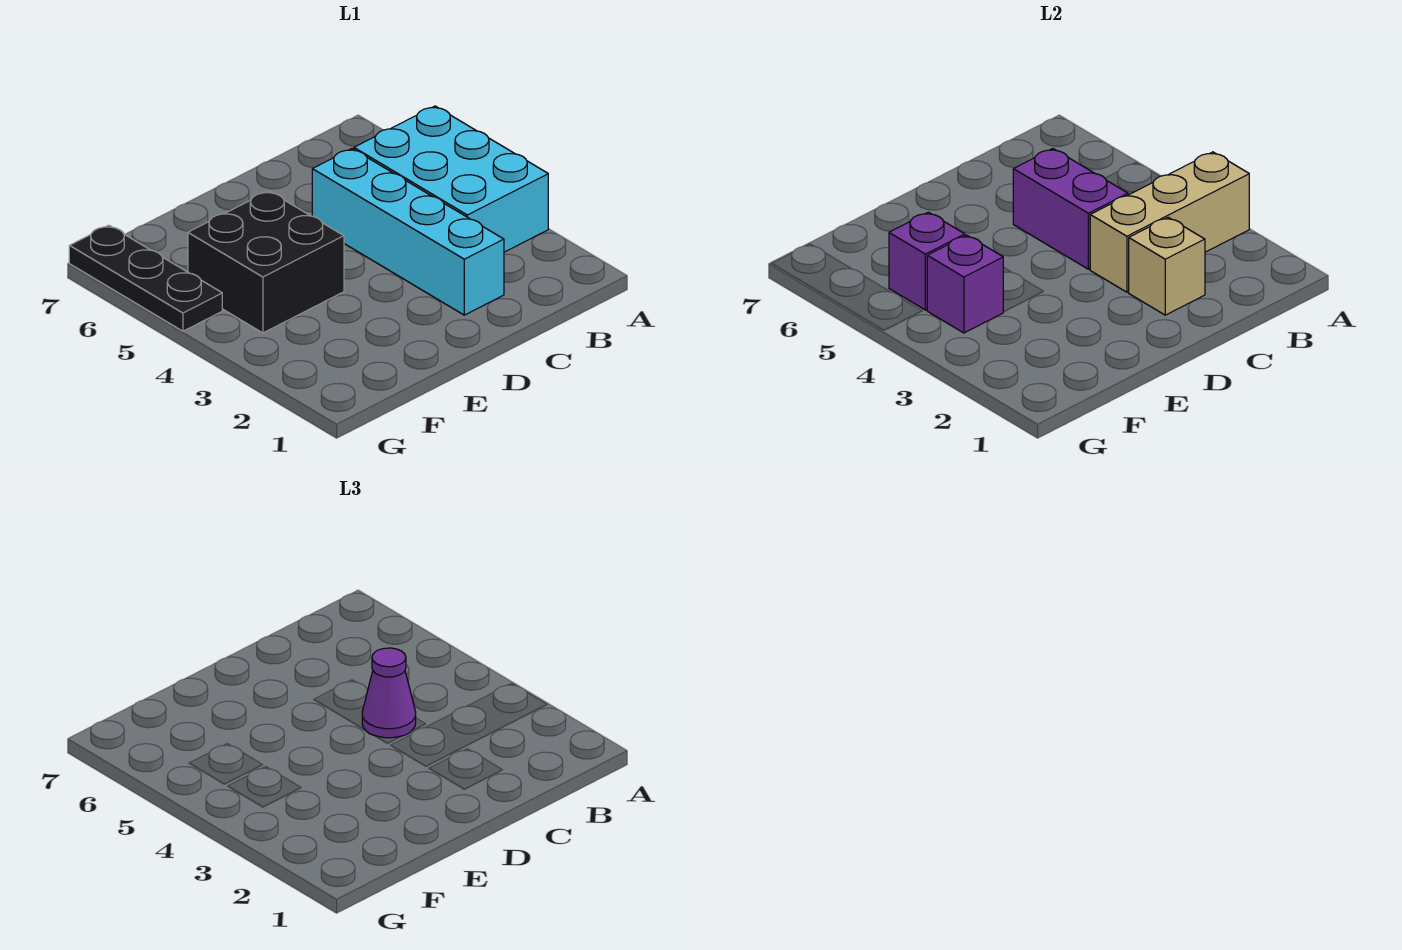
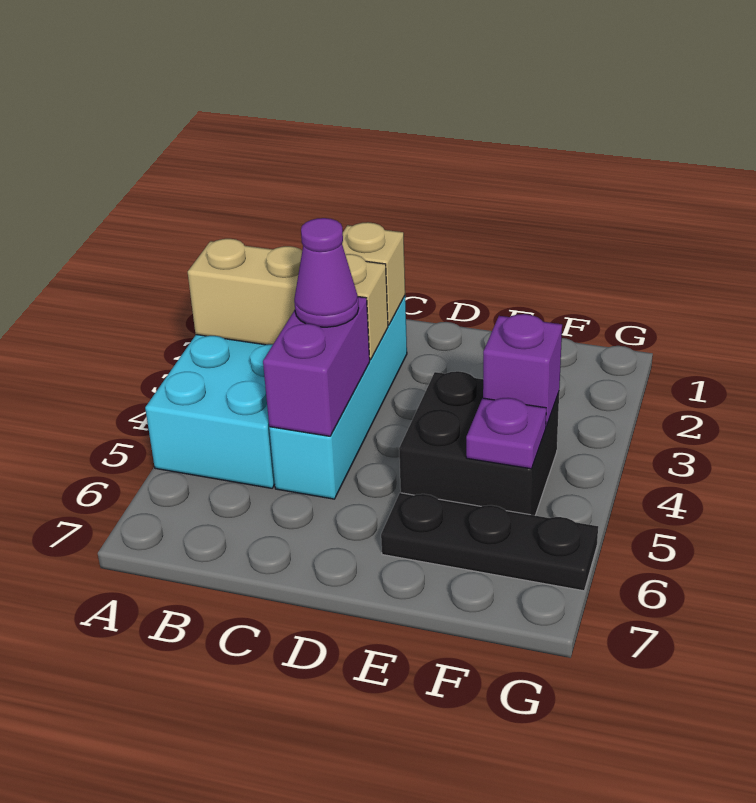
purple brick F5 level 2 -> purple plate F5 level 2
black plate G5:G7 level 1 -> black plate E6:G6 level 1

